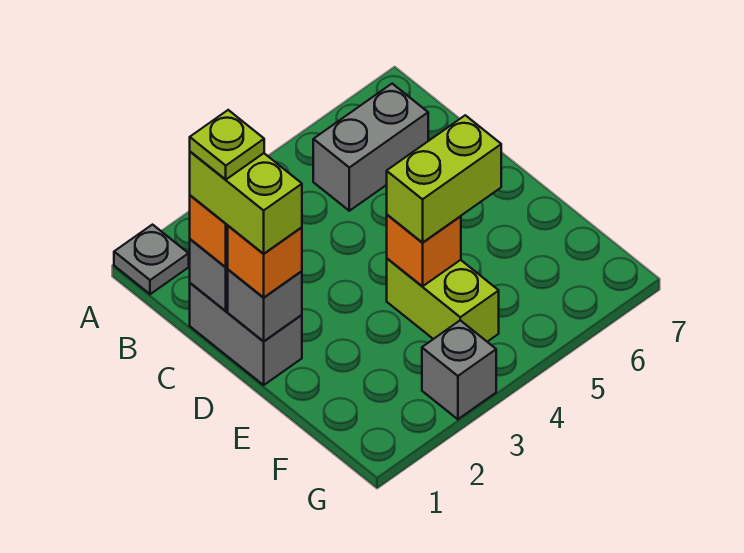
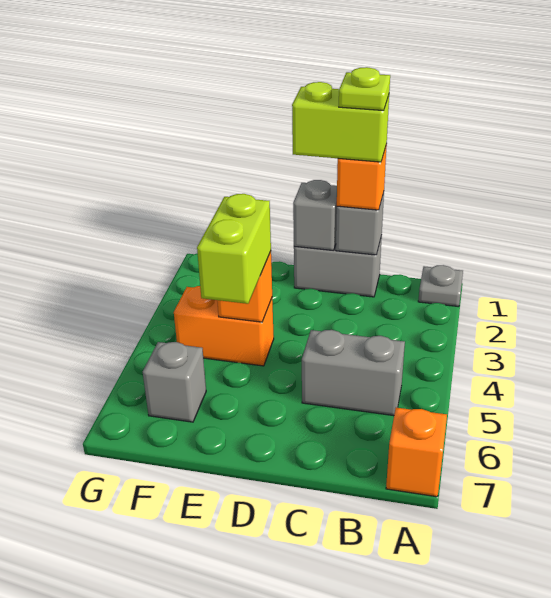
grey brick B5:B6 level 1 -> grey brick B5:C5 level 1
orange brick D1 level 3 -> orange brick A7 level 1
lime brick E4:F4 level 1 -> orange brick E4:F4 level 1
grey brick G3 level 1 -> grey brick F6 level 1

